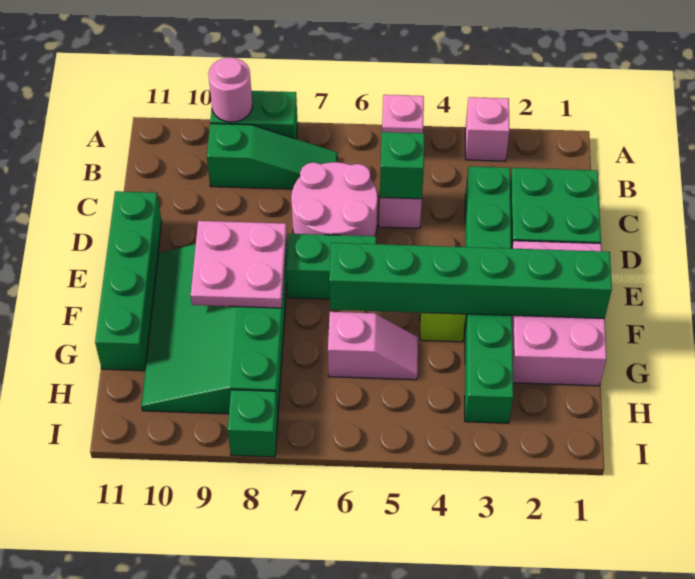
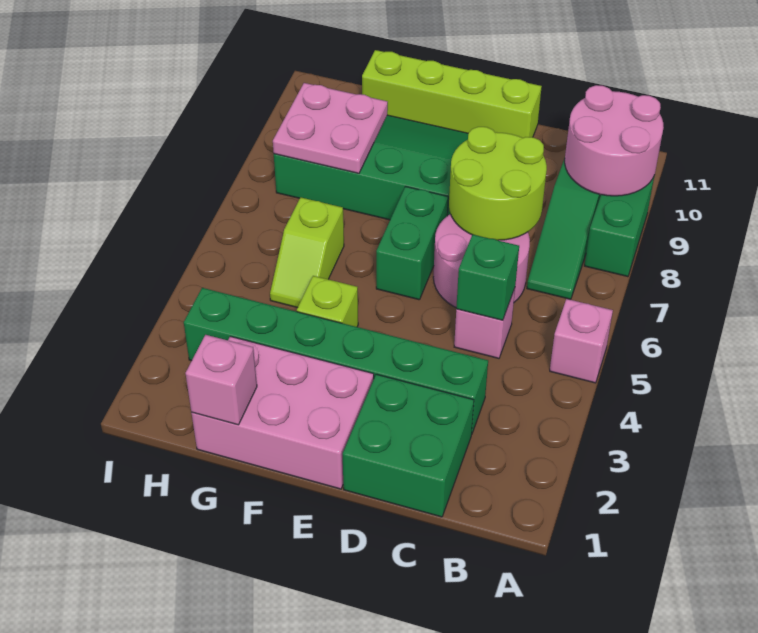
pink brick A3 level 1 -> pink brick G1 level 2
pink round brick A9 level 2 -> pink round brick A9:B10 level 2
none -> lime round brick C7:D8 level 2
green brick D11:G11 level 1 -> lime brick D11:G11 level 1
pink plate E8:F9 level 2 -> pink plate G8:H9 level 2
green brick F1:F6 level 2 -> none
pink slope G5:G6 level 1 top 6 -> lime slope G5:G6 level 1 top 6
green brick I8 level 1 -> none

